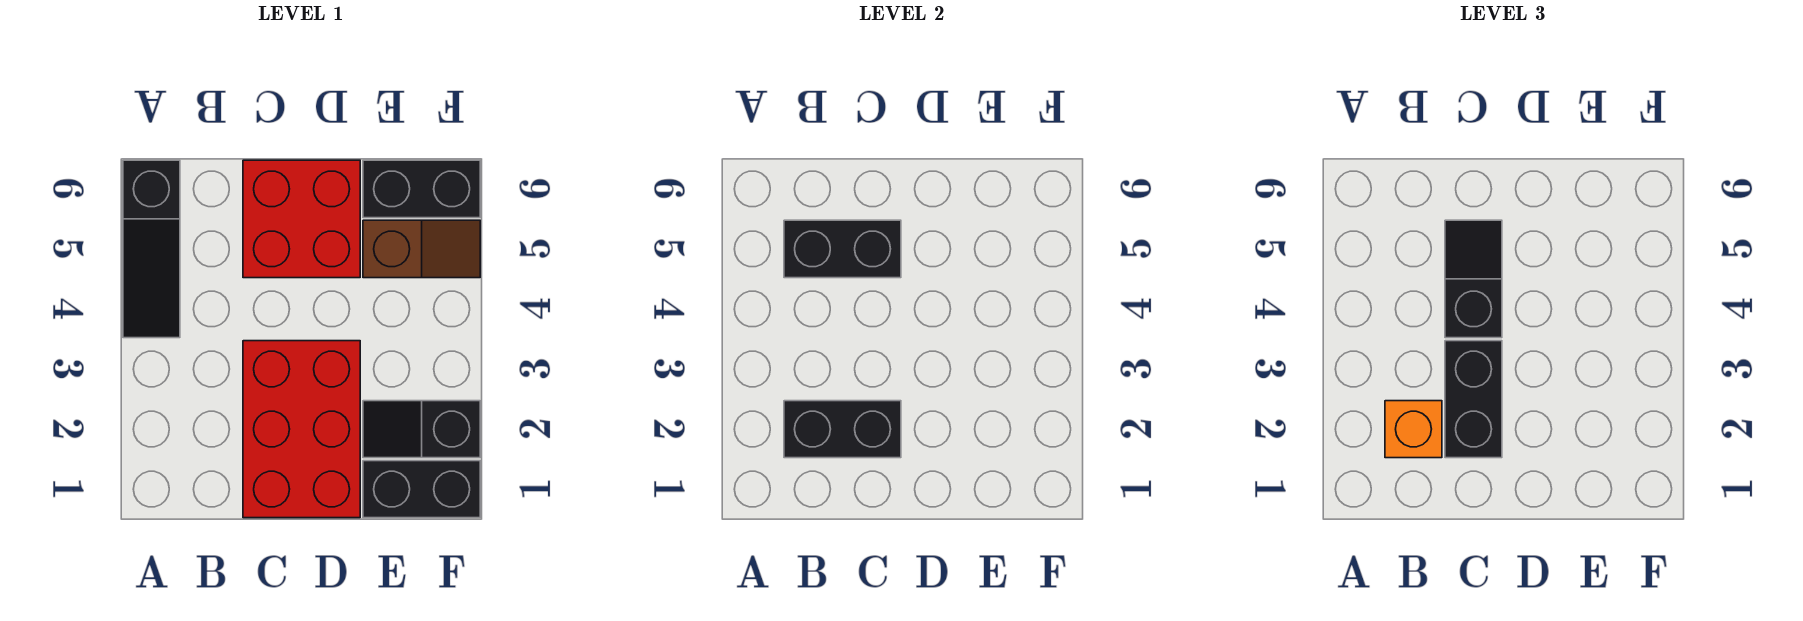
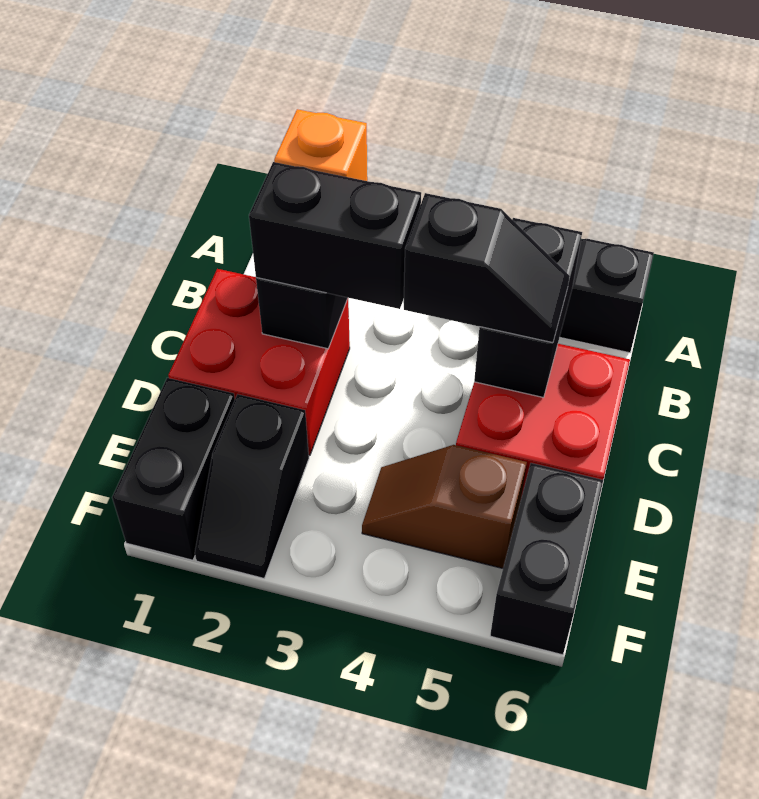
red brick C1:D3 level 1 -> red brick C1:D2 level 1
black slope E2:F2 level 1 top F -> black slope E2:F2 level 1 top E
brown slope E5:F5 level 1 top E -> brown slope E4:E5 level 1 top 5

